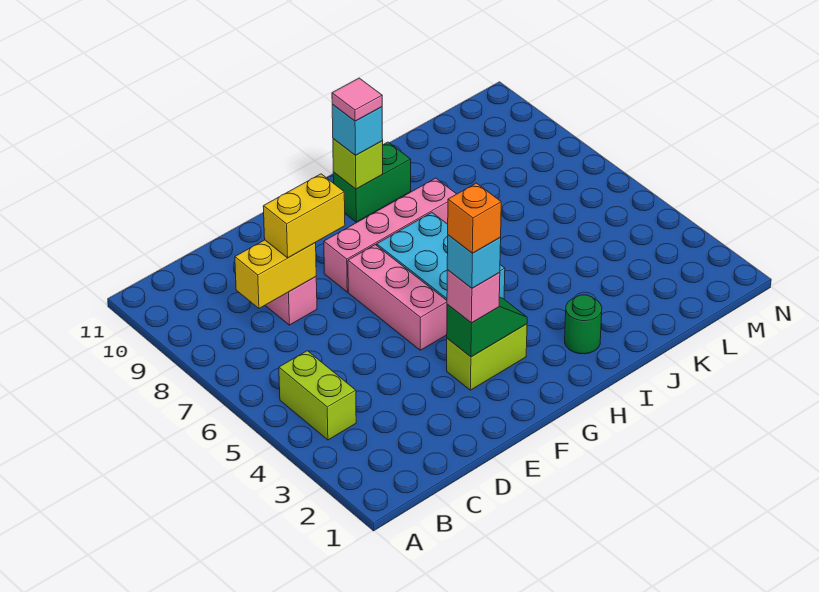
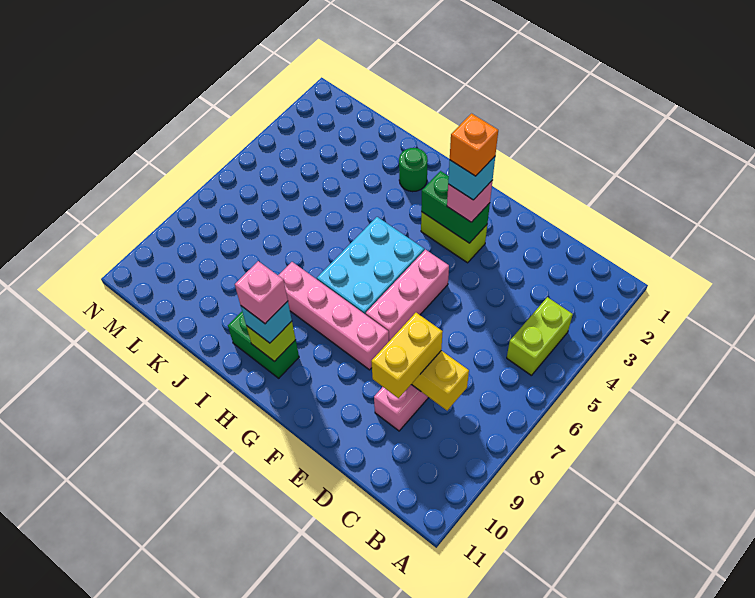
yellow brick D8:E8 level 3 -> yellow brick D8:D9 level 3
green slope F3:G3 level 2 top F -> green brick F3:G3 level 2
pink tile H10 level 4 -> pink brick H10 level 4

